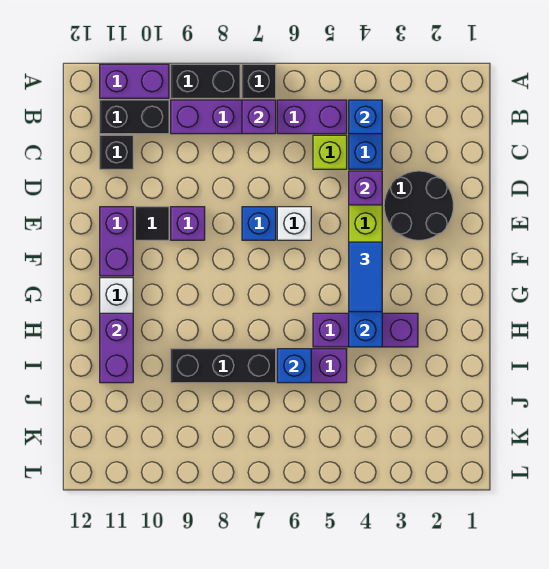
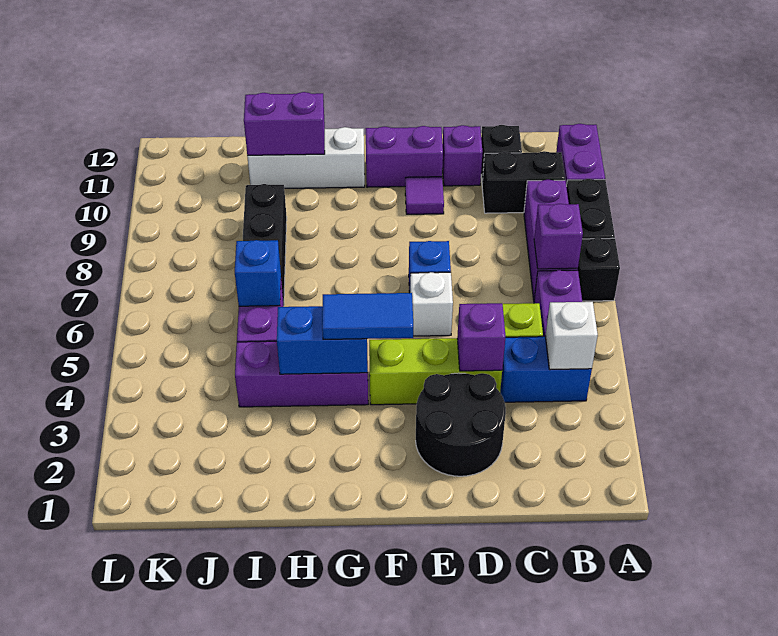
blue brick B4 level 2 -> white brick B4 level 2
black brick B10:B11 level 1 -> black brick B10:C10 level 1
purple brick E9 level 1 -> purple brick D11 level 1
black tile E10 level 1 -> purple tile E10 level 1
purple brick H3:H5 level 1 -> purple brick G4:I4 level 1

